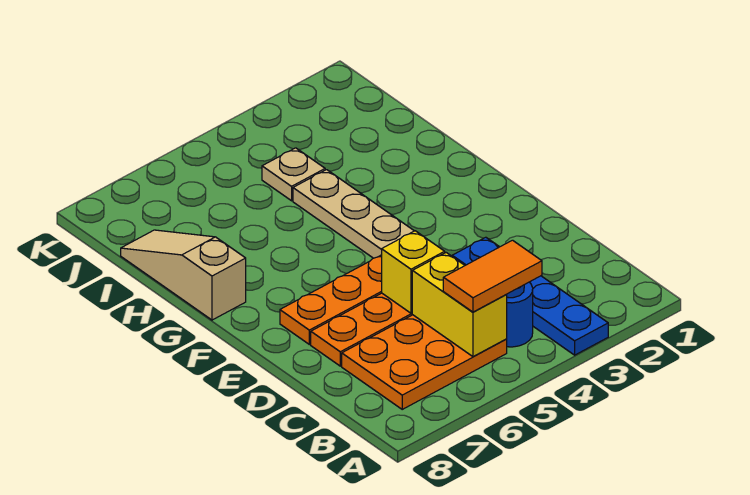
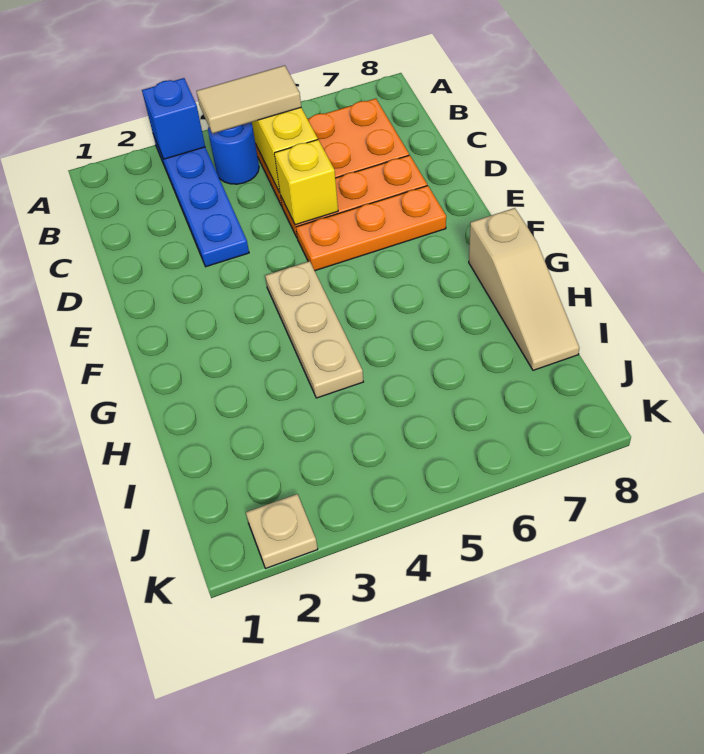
none -> blue brick A3 level 2
orange tile B4:B5 level 3 -> tan tile B4:B5 level 3
tan plate I4 level 1 -> tan plate K2 level 1

